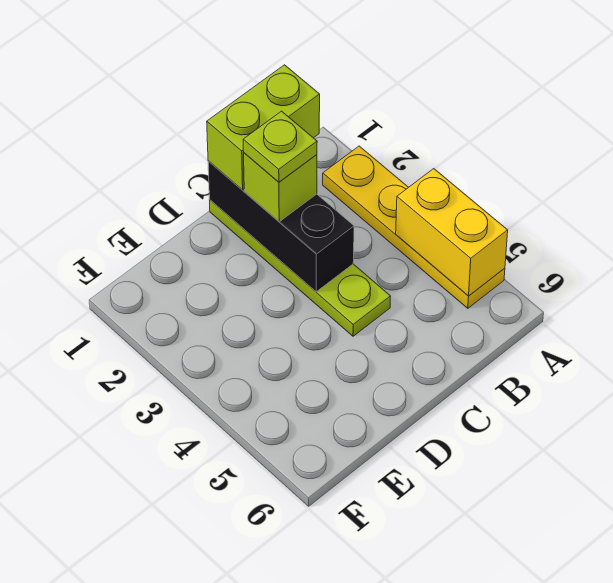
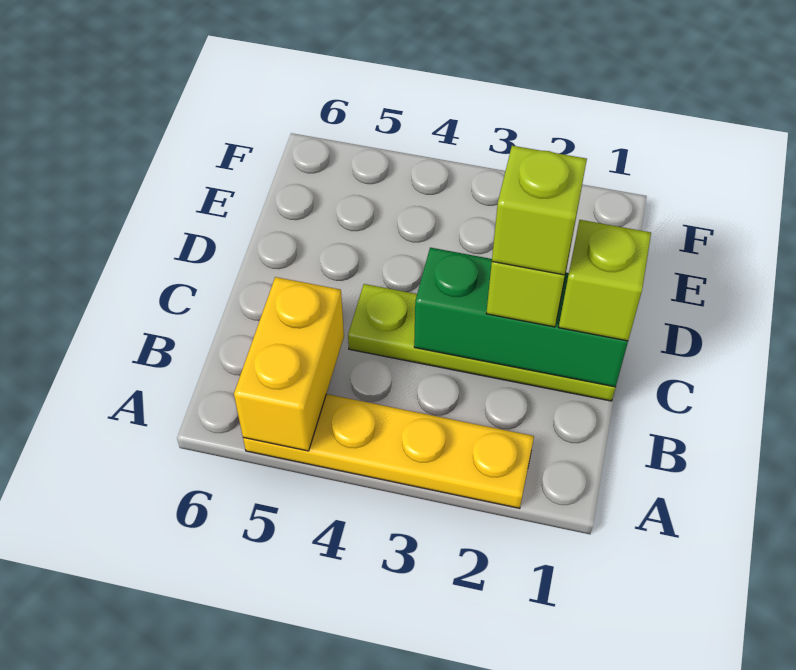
yellow brick A4:A5 level 2 -> yellow brick A5:B5 level 2
lime brick B1:C1 level 3 -> lime brick C1 level 3
black brick C1:C3 level 2 -> green brick C1:C3 level 2
lime plate C2 level 4 -> lime brick C2 level 4

